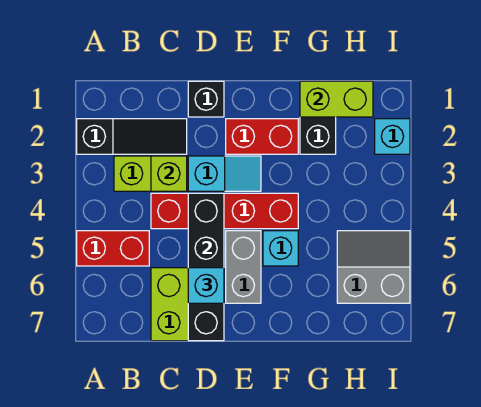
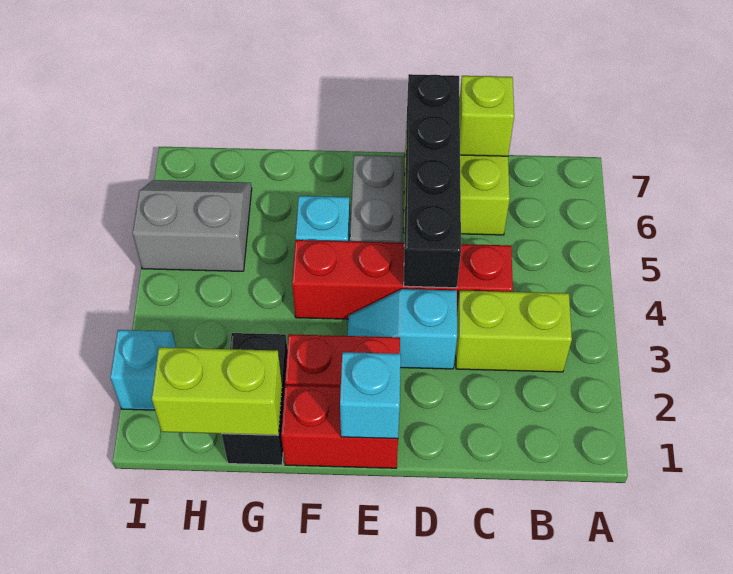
black slope A2:C2 level 1 top A -> none
red brick A5:B5 level 1 -> red brick E1:F1 level 1
lime brick C3 level 2 -> lime brick C7 level 2
black brick D1 level 1 -> none
cyan brick D6 level 3 -> cyan brick E1 level 2
grey slope H5:I6 level 1 top 6 -> grey slope H5:I6 level 1 top 5

